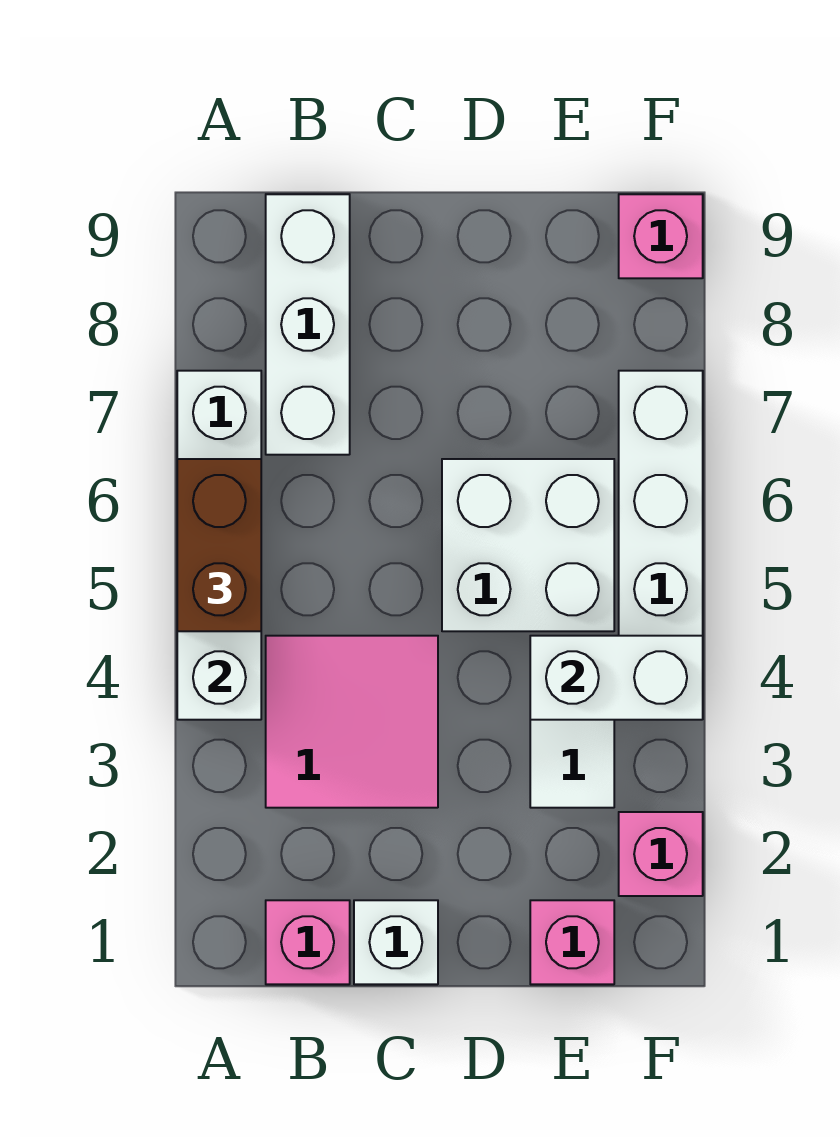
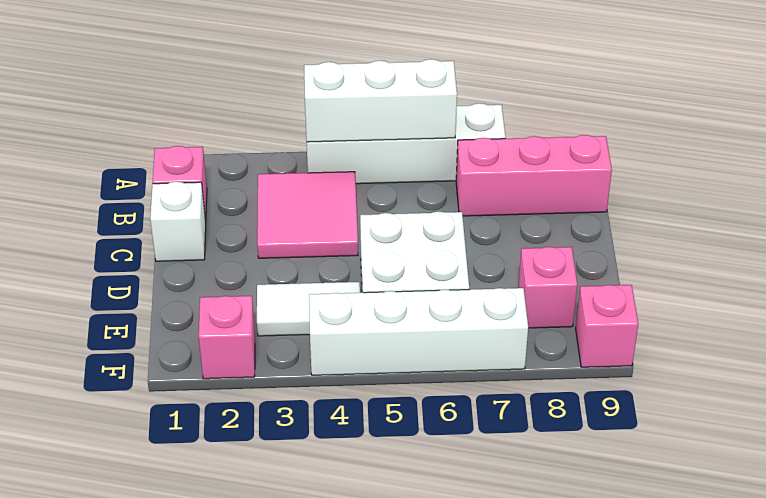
brown brick A5:A6 level 3 -> none
white brick B7:B9 level 1 -> pink brick B7:B9 level 1
pink brick E1 level 1 -> pink brick E8 level 1
white brick E4:F4 level 2 -> none

